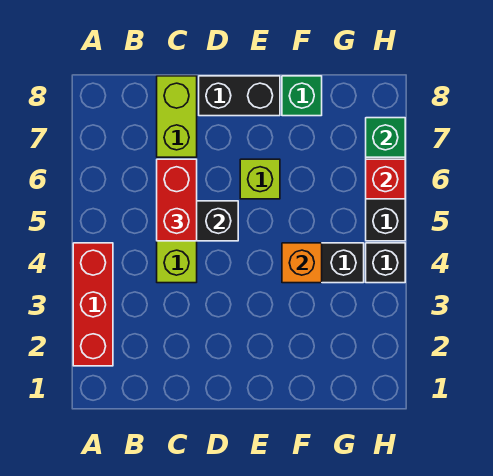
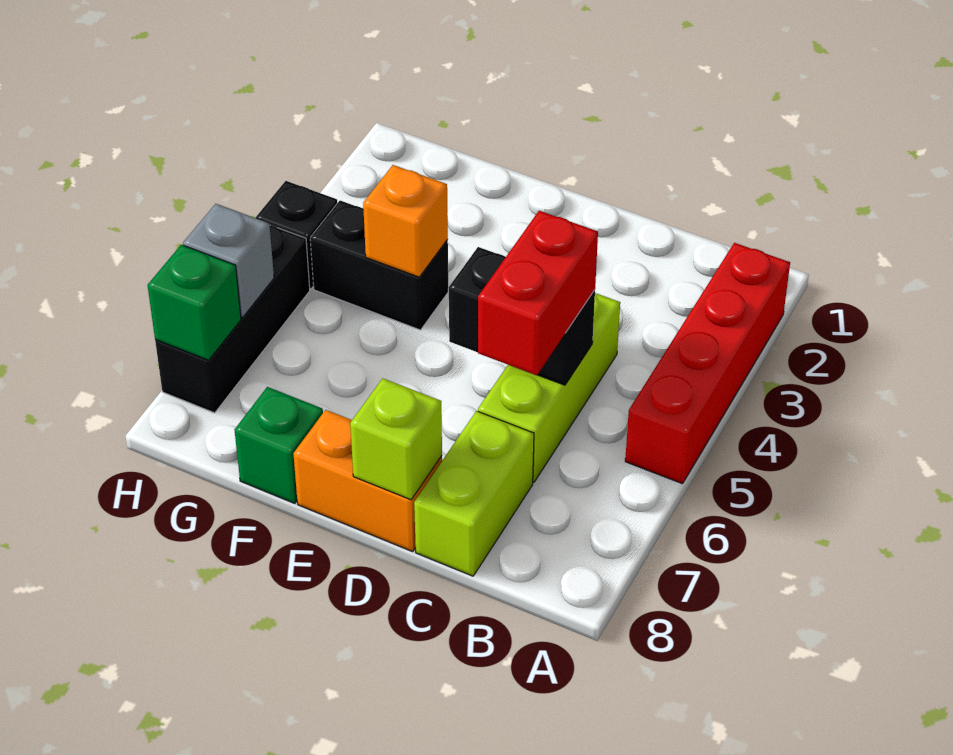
red brick A2:A4 level 1 -> red brick A2:A5 level 1
black brick D8:E8 level 1 -> orange brick D8:E8 level 1
lime brick E6 level 1 -> lime brick D8 level 2
red brick H6 level 2 -> grey brick H6 level 2

